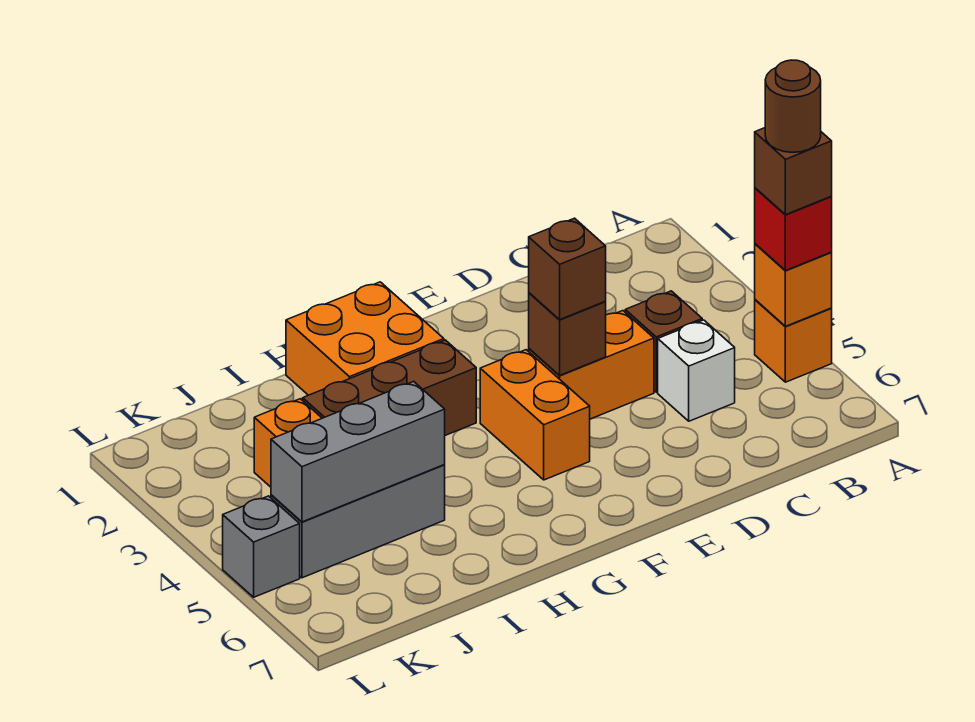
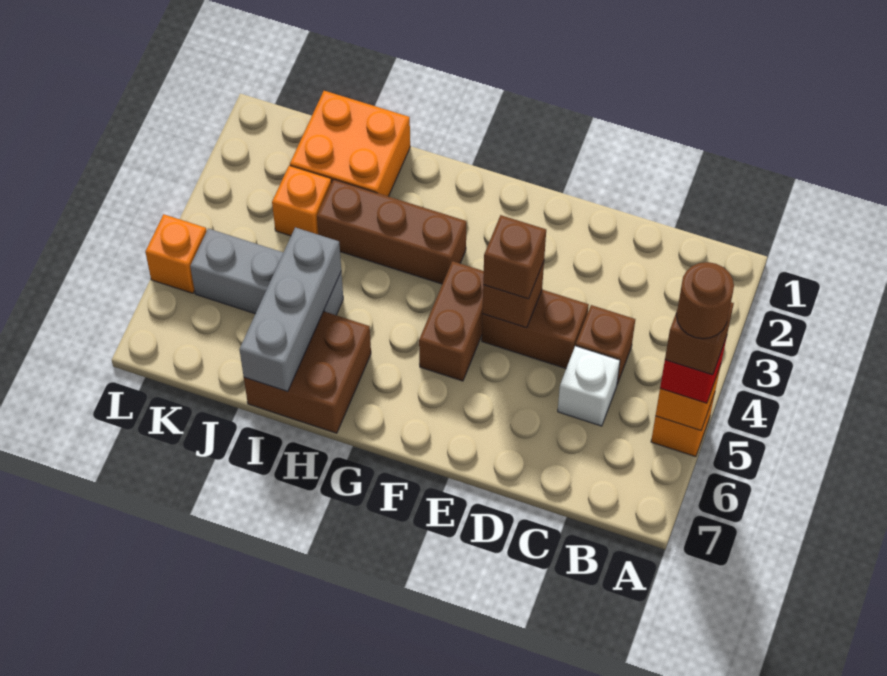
orange brick D4:E4 level 1 -> brown brick D4:E4 level 1
orange brick F4:F5 level 1 -> brown brick F4:F5 level 1
orange brick G1:H2 level 1 -> orange brick I1:J2 level 1
none -> brown brick H6:I7 level 1
grey brick I5:K5 level 2 -> grey brick I5:I7 level 2
grey brick L5 level 1 -> orange brick L5 level 1

